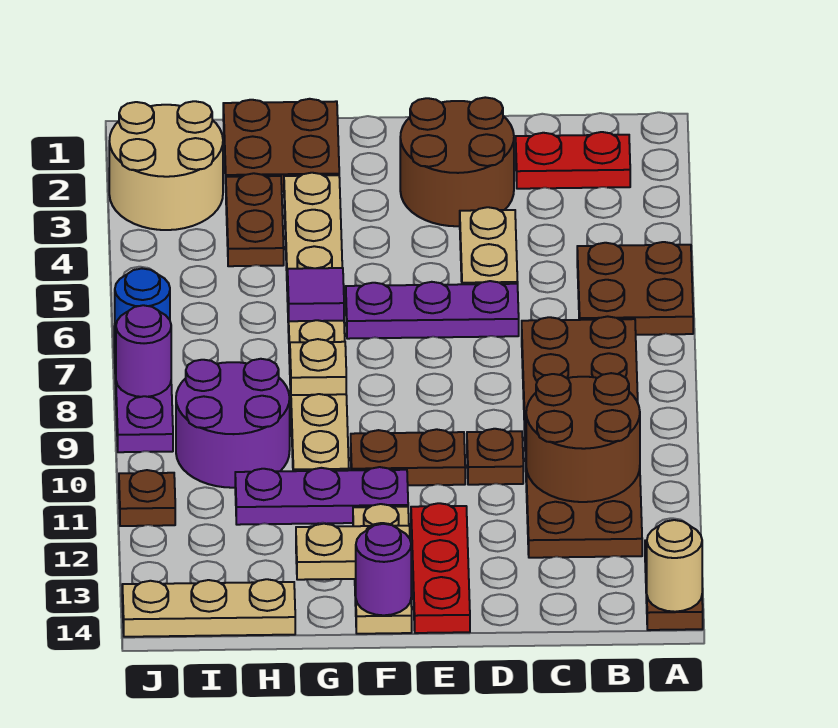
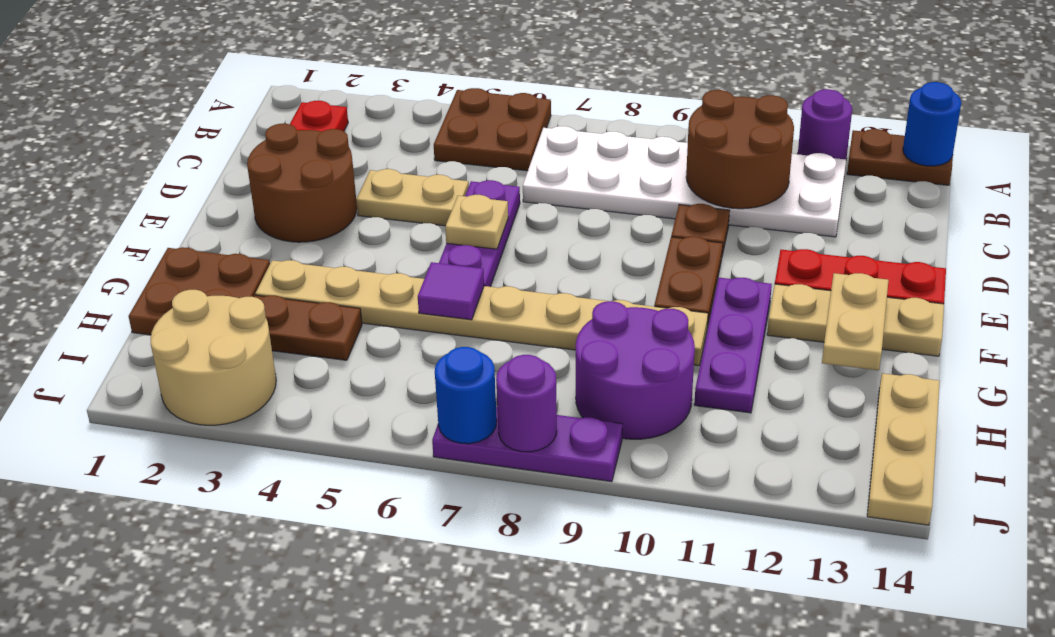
tan round brick A14 level 2 -> blue round brick A14 level 2
brown plate B7:C12 level 1 -> white plate B7:C12 level 1
purple round brick F14 level 2 -> purple round brick A12 level 1
tan plate G8 level 2 -> tan plate E6 level 2
brown plate J11 level 1 -> none

